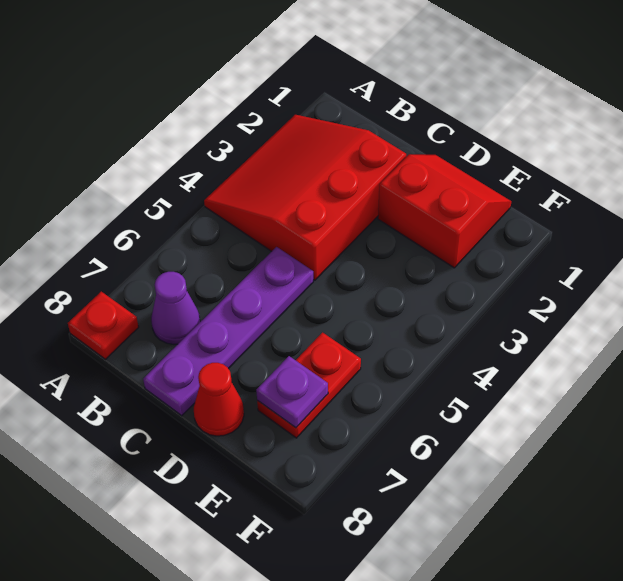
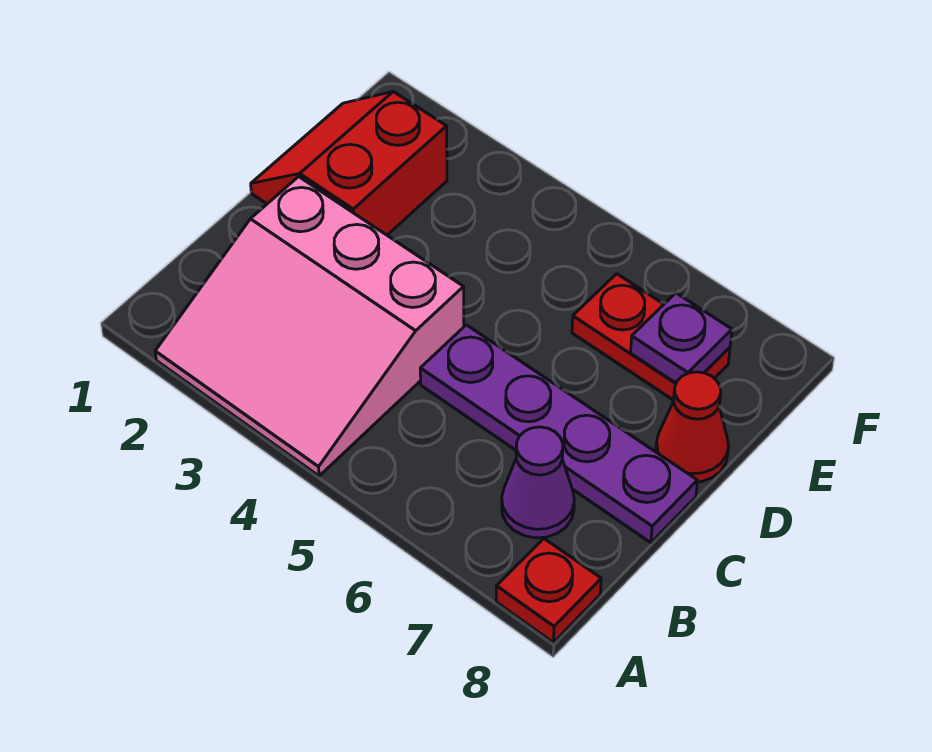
red slope A2:C4 level 1 top C -> pink slope A2:C4 level 1 top C

